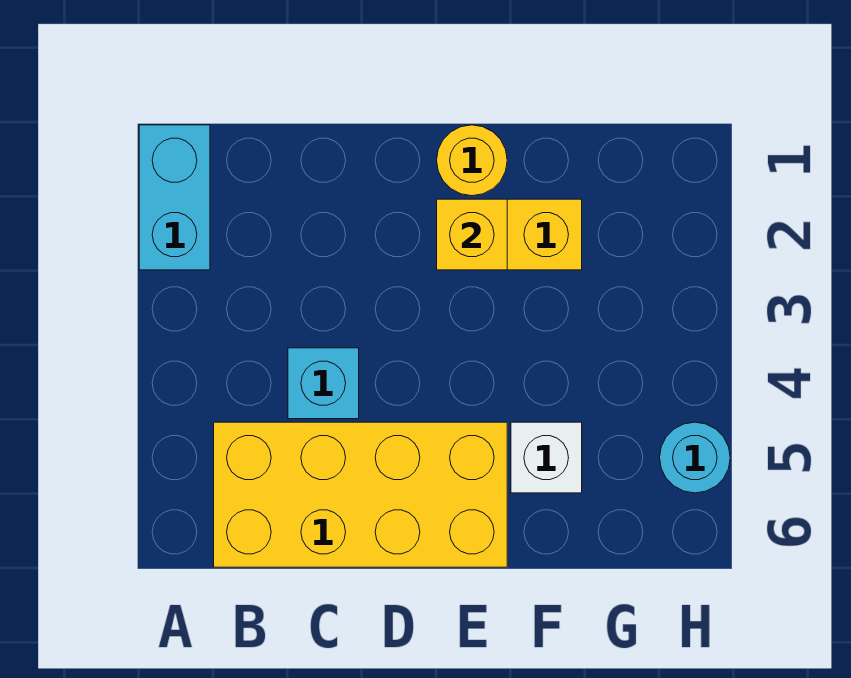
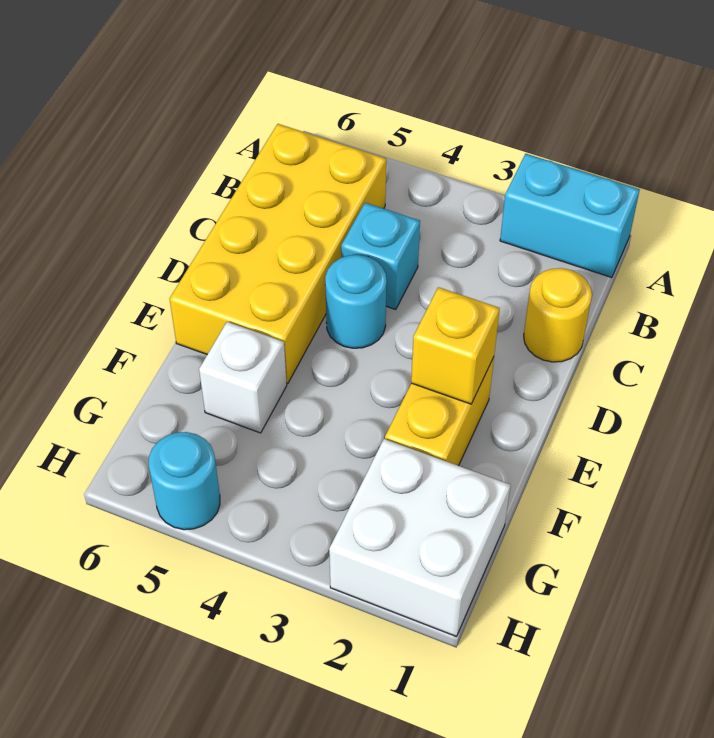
none -> cyan round brick D4 level 1
yellow round brick E1 level 1 -> yellow round brick C1 level 1
none -> white brick G1:H2 level 1

